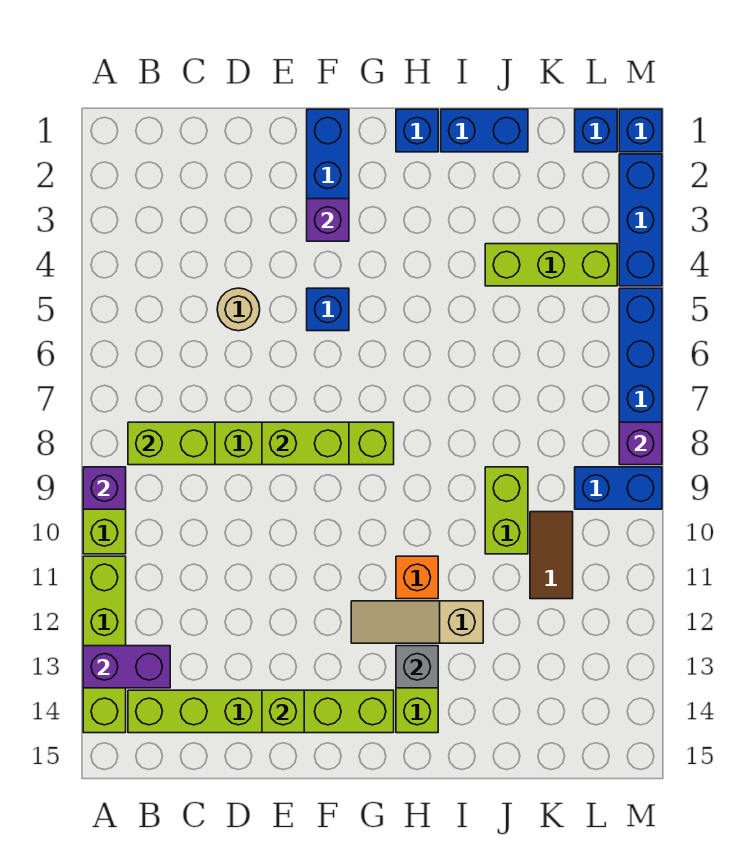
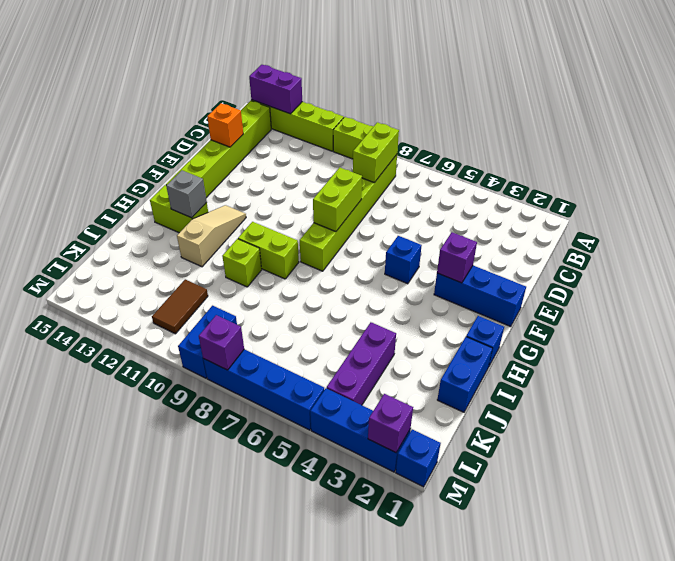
purple brick A9 level 2 -> purple brick M2 level 2
purple brick A13:B13 level 2 -> purple brick A13:A14 level 2
tan round brick D5 level 1 -> none
lime brick E14 level 2 -> lime brick I10 level 1
orange brick H11 level 1 -> orange brick D14 level 2
lime brick J4:L4 level 1 -> purple brick J4:L4 level 1
lime brick J9:J10 level 1 -> lime brick H9:H10 level 1
brown tile K10:K11 level 1 -> brown tile K11:L11 level 1
blue brick L1 level 1 -> none

